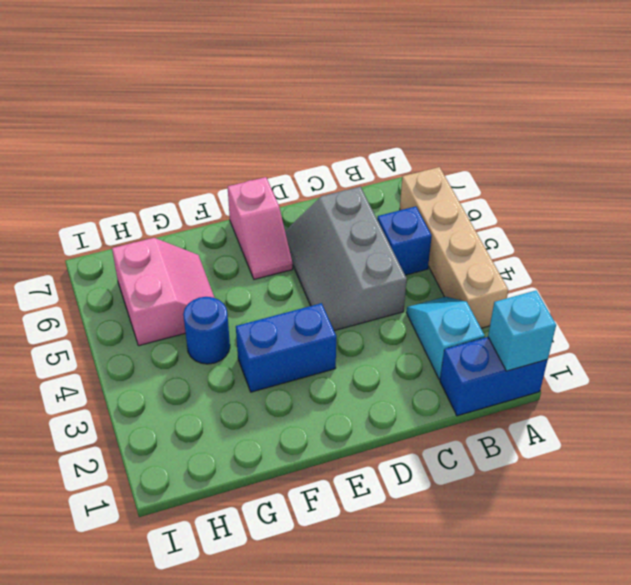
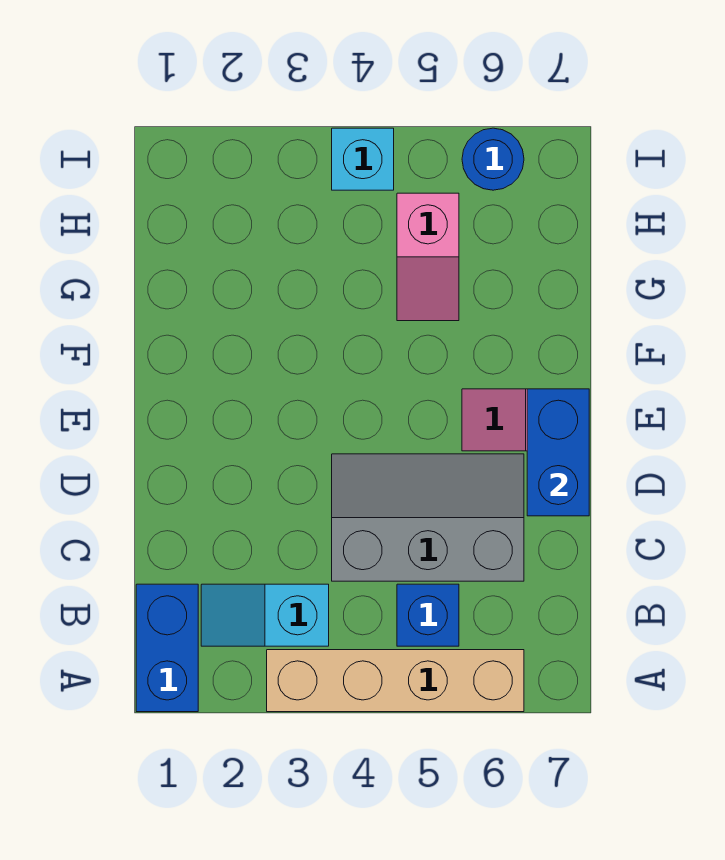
cyan brick A1 level 2 -> cyan brick I4 level 1
cyan slope B2:B3 level 1 top 2 -> cyan slope B2:B3 level 1 top 3
blue brick E3:F3 level 1 -> blue brick D7:E7 level 2
blue round brick G4 level 1 -> blue round brick I6 level 1
pink slope G5:H6 level 1 top H -> pink slope G5:H5 level 1 top H

